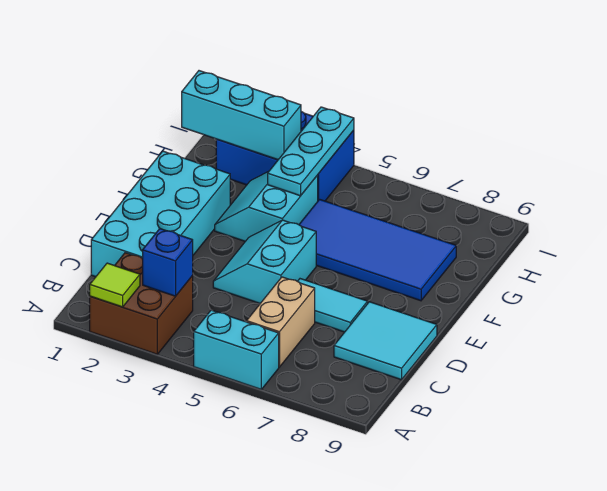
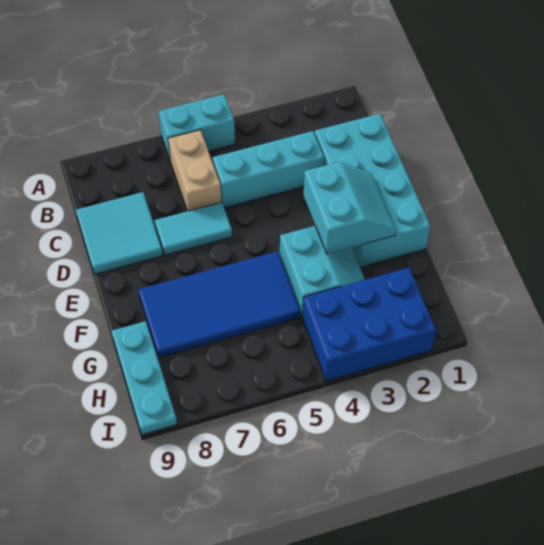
brown brick A2:B3 level 1 -> none
lime tile A2 level 2 -> none
blue brick B3 level 2 -> none
cyan slope D4:E5 level 1 top 5 -> cyan slope E2:F3 level 2 top 3
cyan plate G4:I4 level 2 -> cyan plate G9:I9 level 1
cyan brick H1:H3 level 2 -> cyan brick C3:C5 level 1

